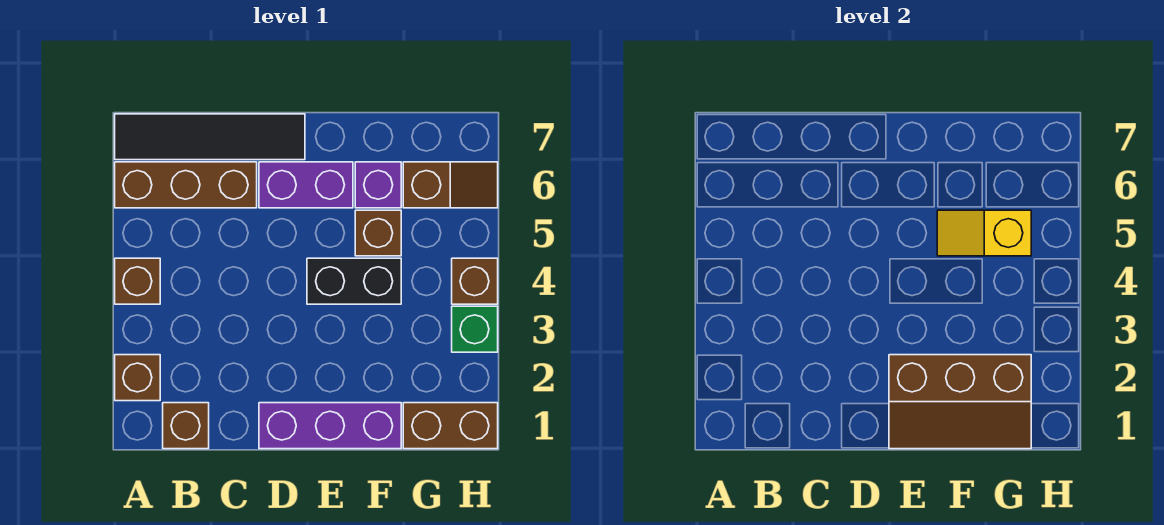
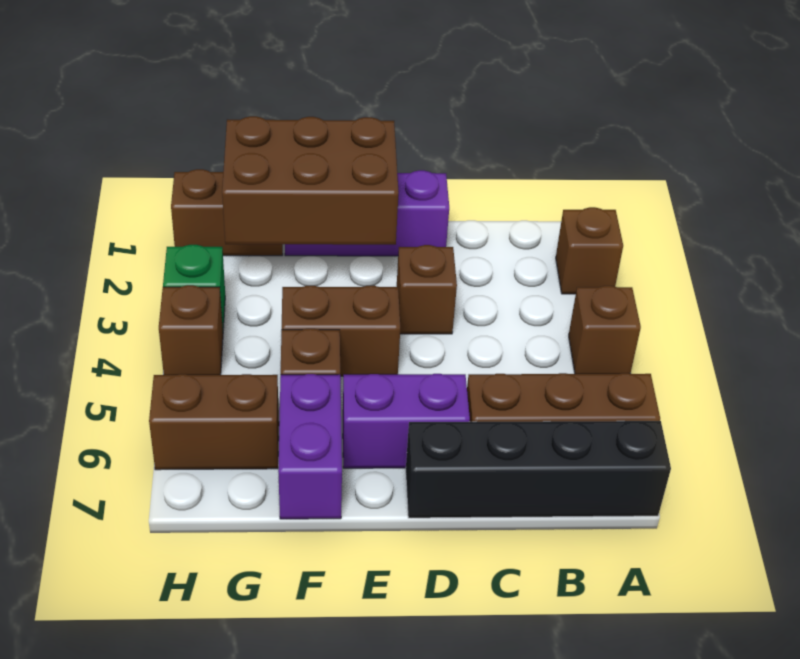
black tile A7:D7 level 1 -> black brick A7:D7 level 1
brown brick B1 level 1 -> brown brick D3 level 1
brown slope E1:G2 level 2 top 2 -> brown brick E1:G2 level 2
black brick E4:F4 level 1 -> brown brick E4:F4 level 1
yellow slope F5:G5 level 2 top G -> none
purple brick F6 level 1 -> purple brick F6:F7 level 1
brown slope G6:H6 level 1 top G -> brown brick G6:H6 level 1

